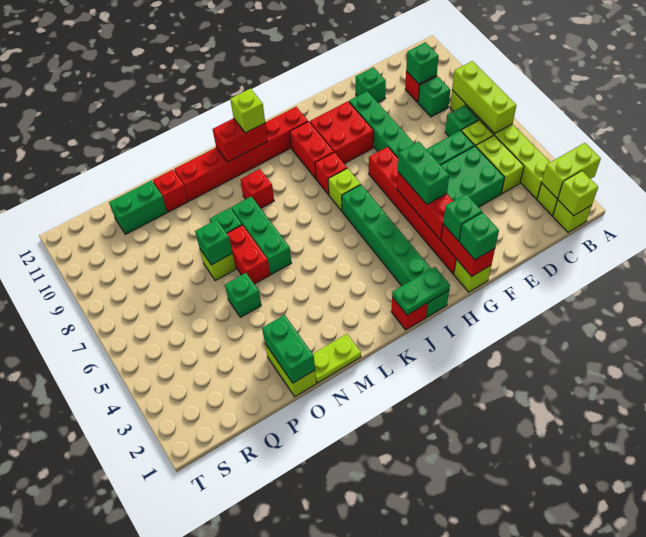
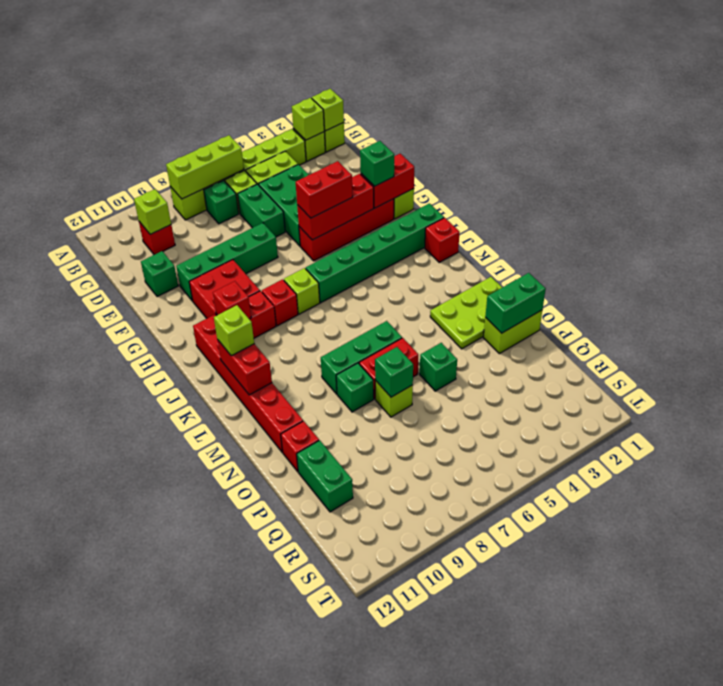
lime brick A2:B2 level 2 -> lime brick B2 level 2
green brick C9 level 1 -> none
green brick C10 level 2 -> lime brick C10 level 2
green brick G1 level 3 -> none
red brick G2:G7 level 1 -> red brick G2:G5 level 1
green brick G4:G5 level 3 -> red brick G4:G5 level 3
green plate I1:J1 level 2 -> none
red brick L9 level 1 -> red brick I10 level 2
lime plate M1:N1 level 1 -> lime plate M1:N3 level 1

